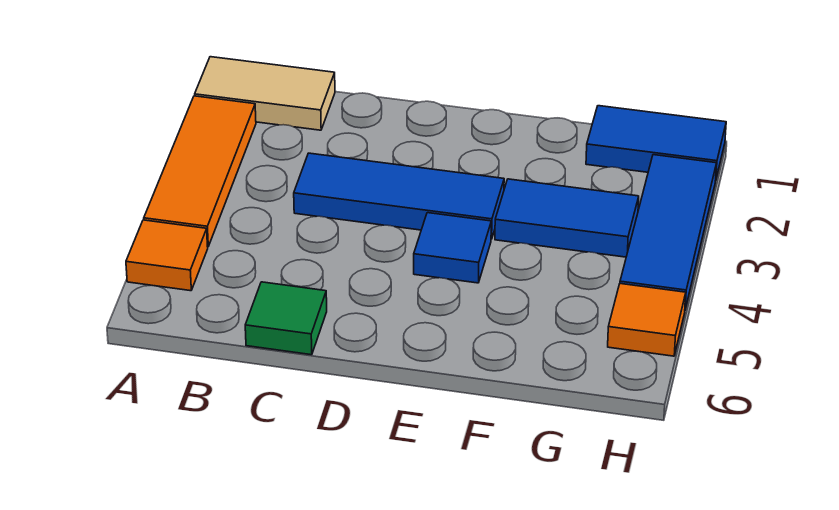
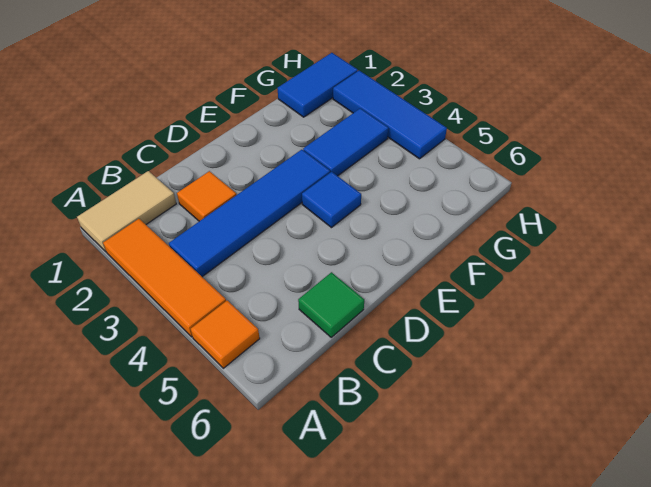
blue tile C3:E3 level 1 -> blue tile B3:E3 level 1
orange tile H5 level 1 -> orange tile C2 level 1

